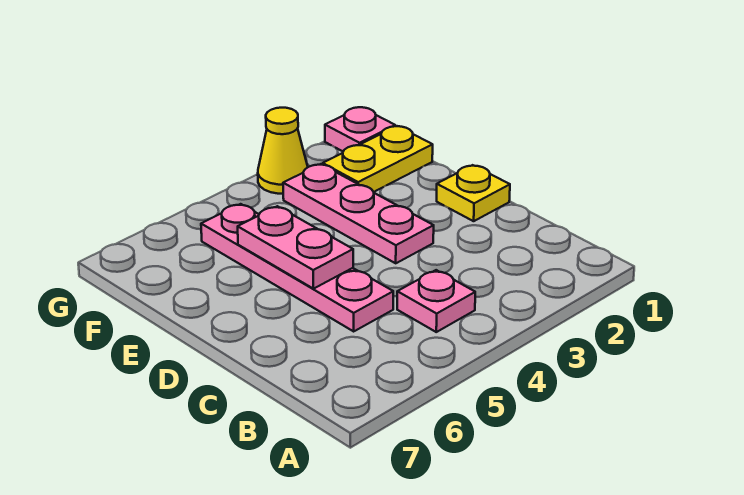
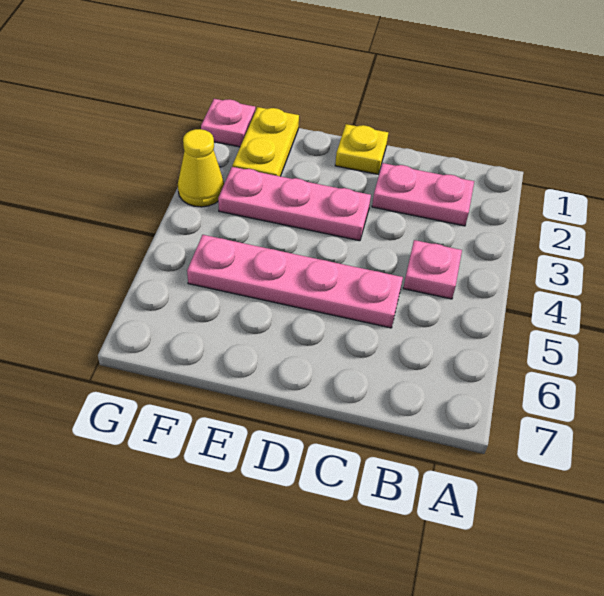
pink plate D5:E5 level 2 -> pink plate B2:C2 level 1

